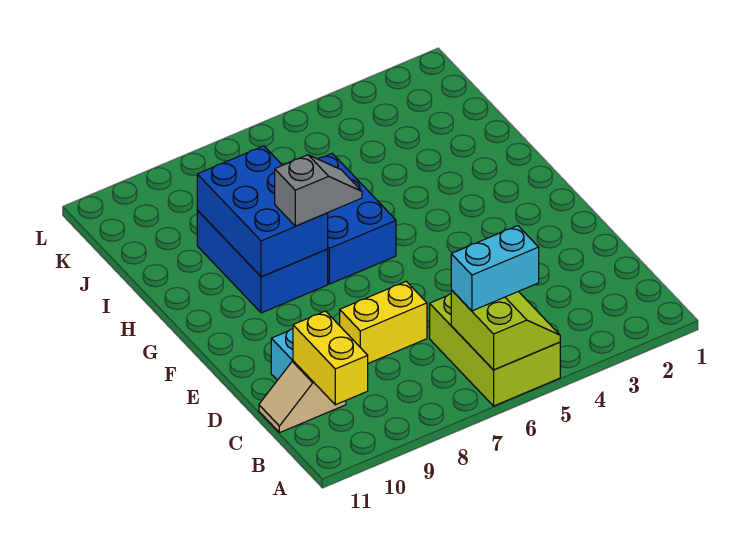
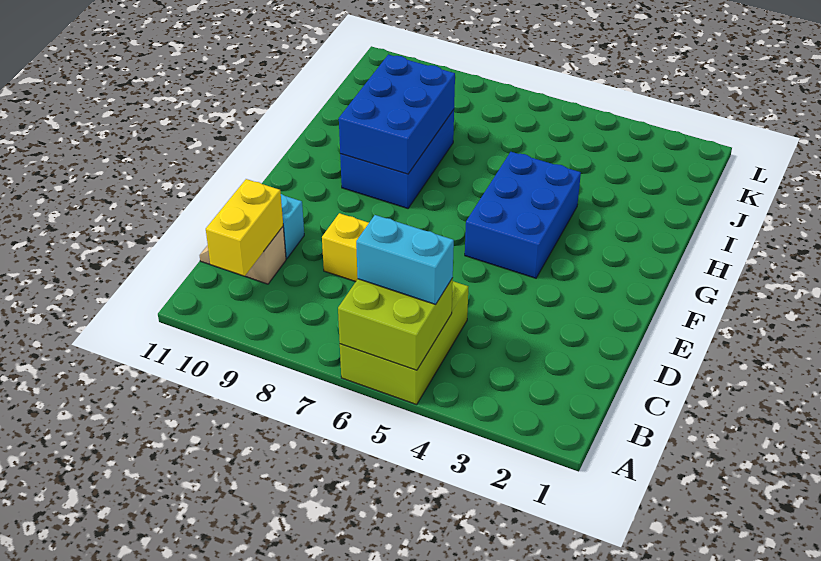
lime slope A5:B6 level 2 top 6 -> lime brick A5:B6 level 2
blue brick G6:I7 level 1 -> blue brick F4:H5 level 1
grey slope G7:G8 level 3 top 8 -> none

